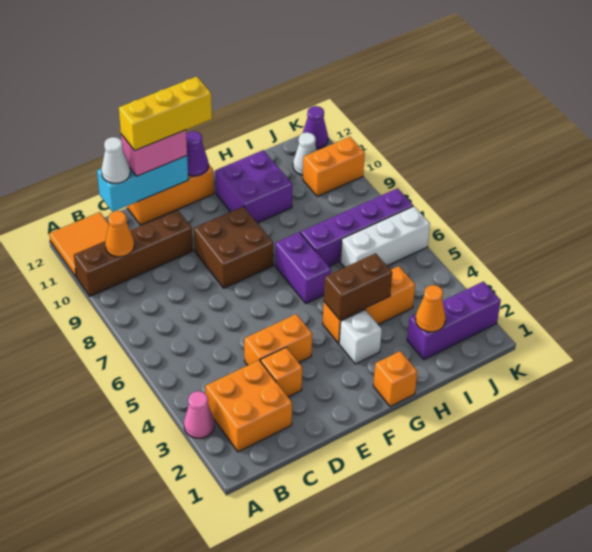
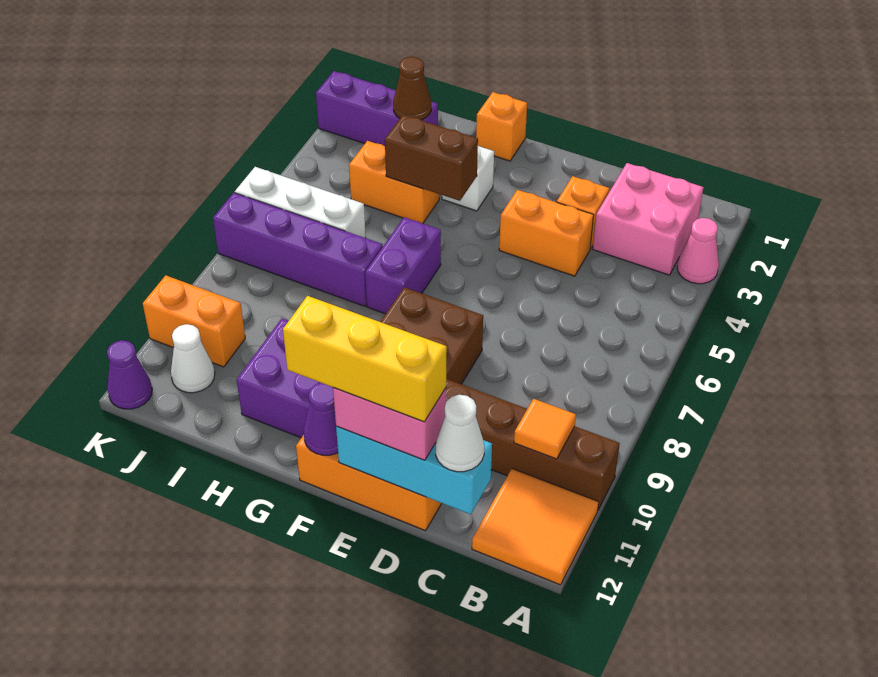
orange brick B2:C3 level 1 -> pink brick B2:C3 level 1
orange cone B10 level 2 -> orange tile B10 level 2
orange brick G4:I4 level 1 -> orange brick H4:I4 level 1
orange cone I2 level 2 -> brown cone I2 level 2

